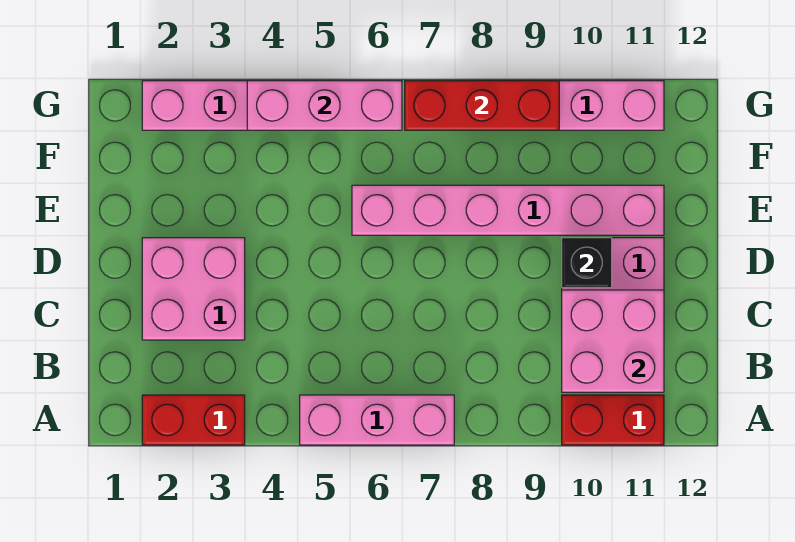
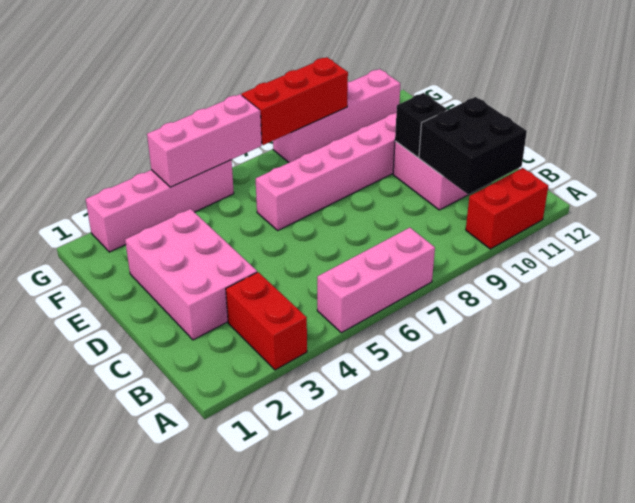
red brick A2:A3 level 1 -> red brick A3:B3 level 1
pink brick B10:C11 level 2 -> black brick B10:C11 level 2
pink brick C2:D3 level 1 -> pink brick C2:E3 level 1

